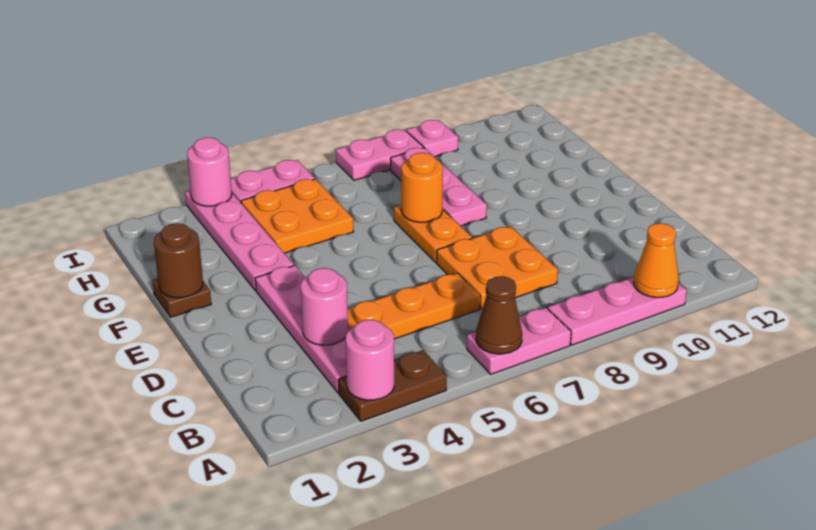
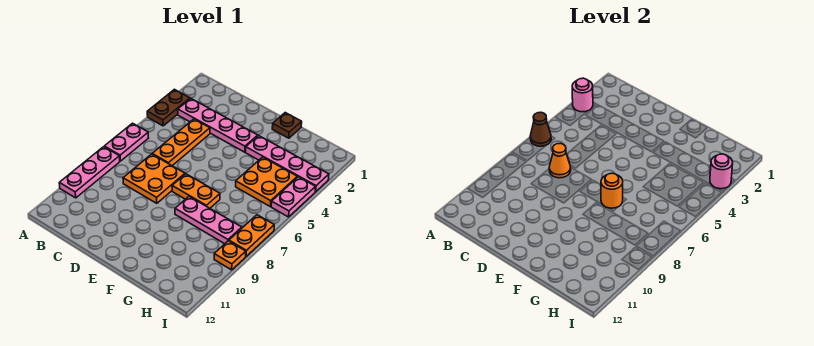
orange cone A10 level 2 -> orange cone C7 level 2
pink round brick C3 level 2 -> none
brown round brick F1 level 2 -> none
pink plate I7:I8 level 1 -> orange plate I7:I8 level 1
pink plate I9 level 1 -> orange plate I9 level 1

